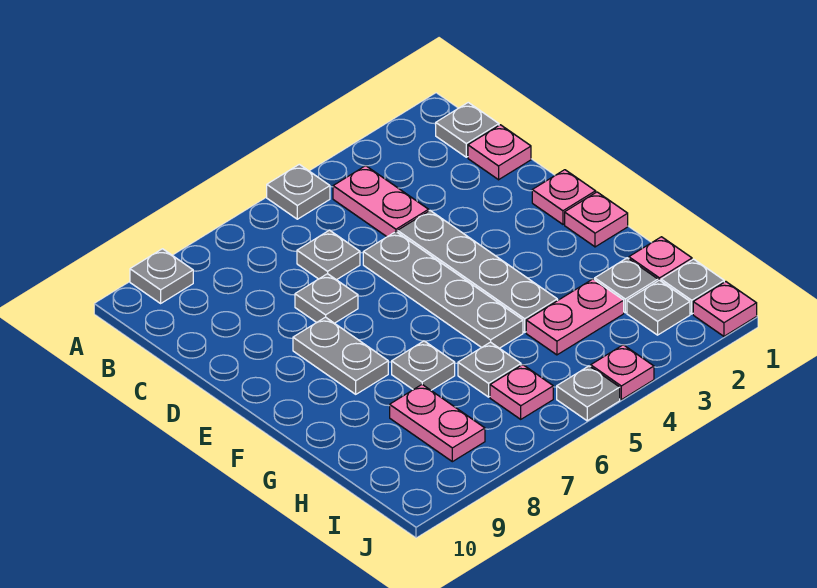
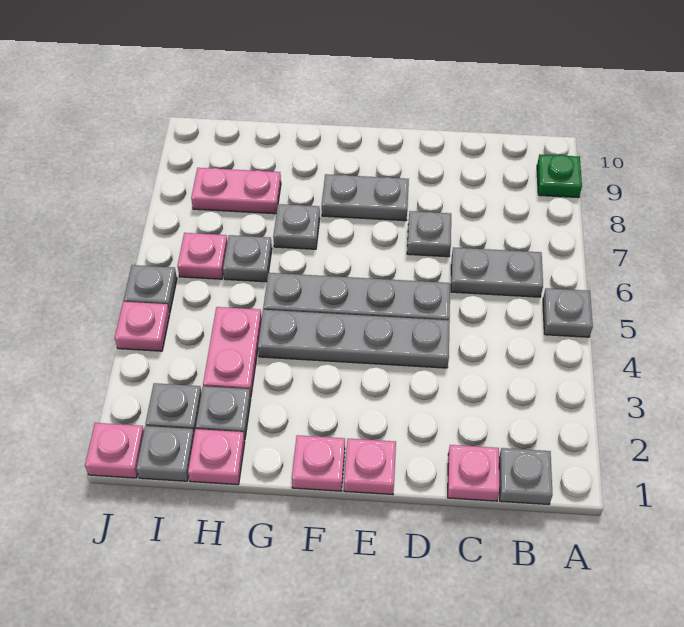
grey plate A9 level 1 -> green plate A9 level 1
pink plate B4:C4 level 1 -> none
grey plate C6 level 1 -> grey plate B6:C6 level 1

